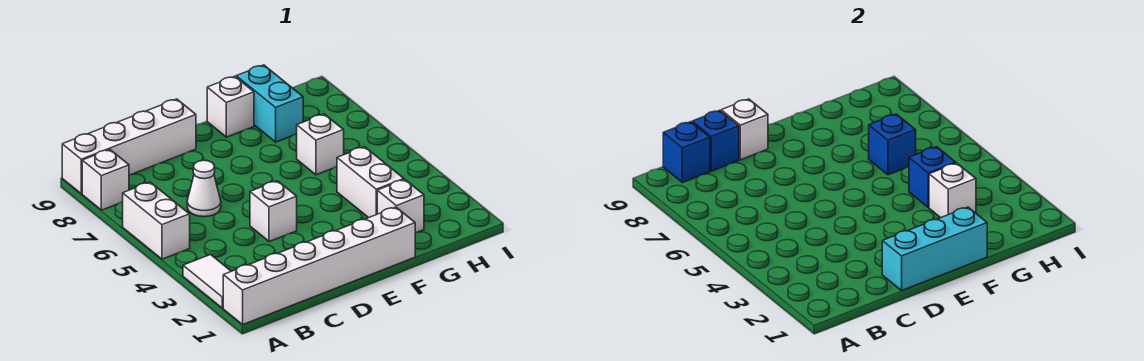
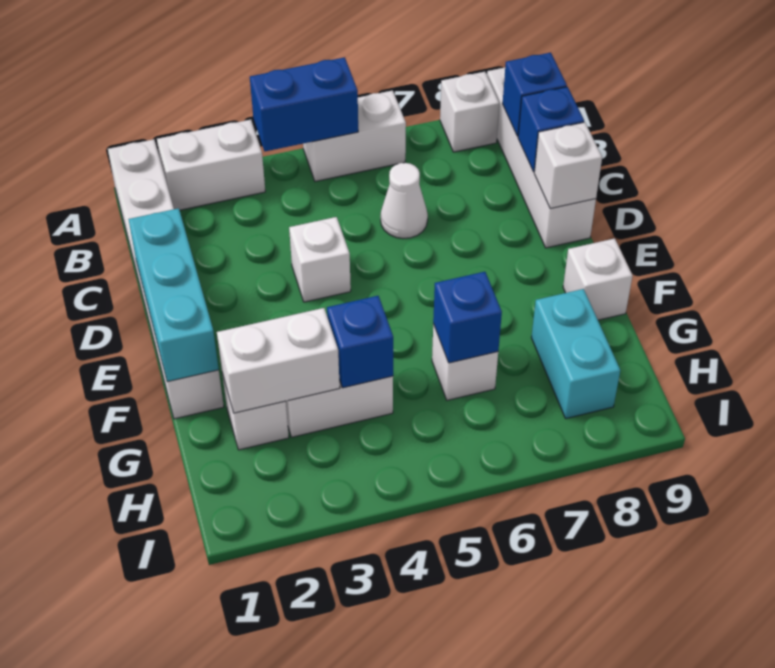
white tile A2:A3 level 1 -> white brick A2:A3 level 1
none -> blue brick A4:A5 level 2
white brick G3 level 2 -> white brick G2:G3 level 2
cyan brick G8:G9 level 1 -> cyan brick G8:H8 level 1

